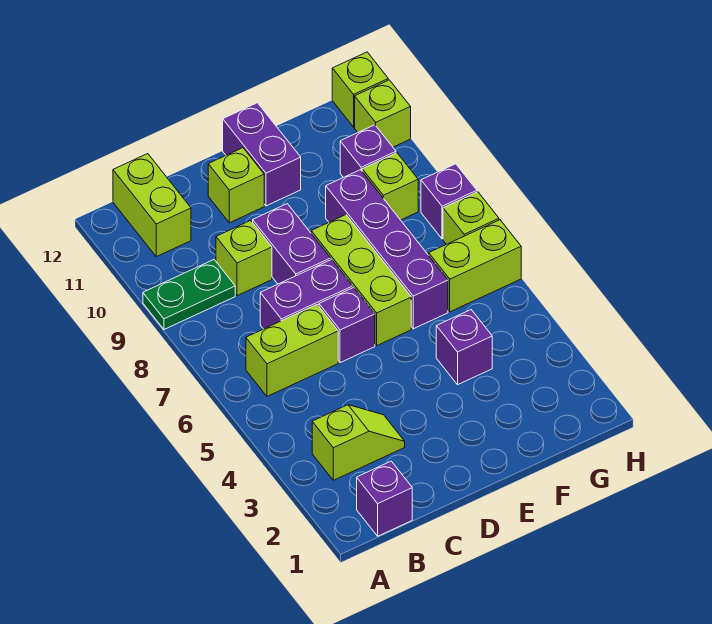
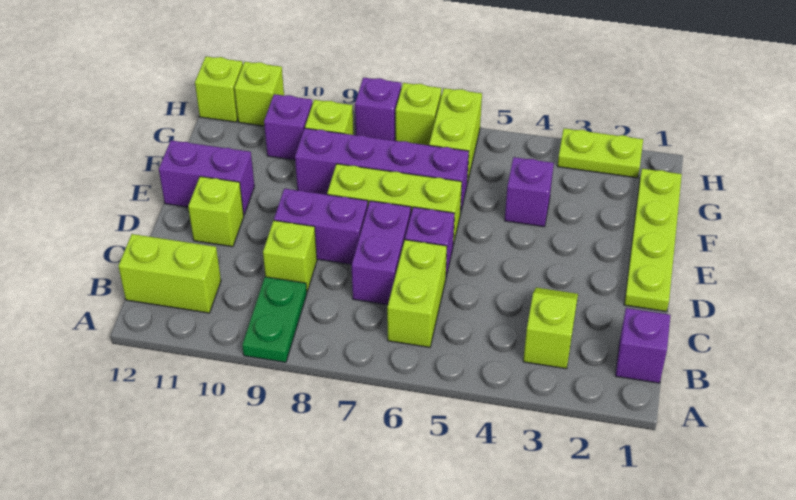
none -> lime plate D1:G1 level 1
none -> lime plate H2:H3 level 1

